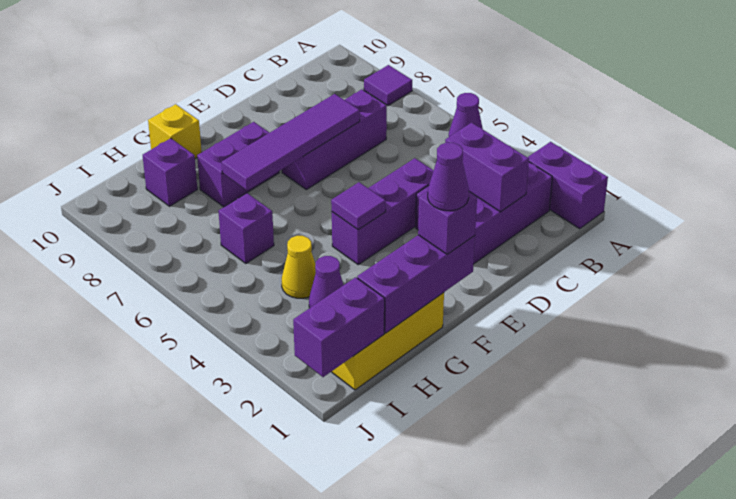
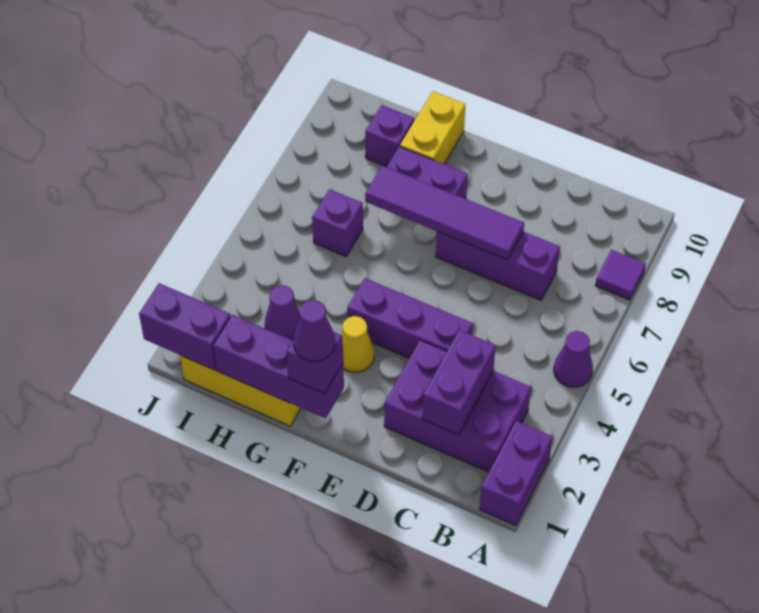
purple tile F4 level 2 -> none
yellow brick G10 level 1 -> yellow brick G9:G10 level 1
yellow cone H4 level 1 -> yellow cone F3 level 1

